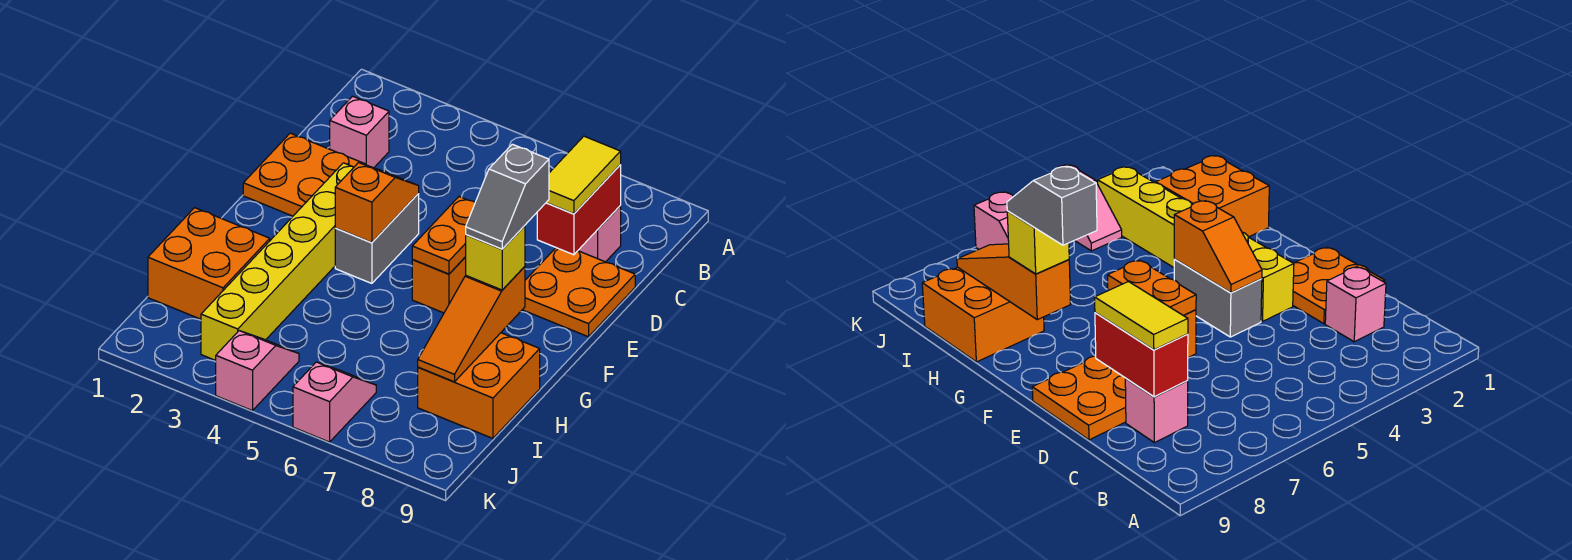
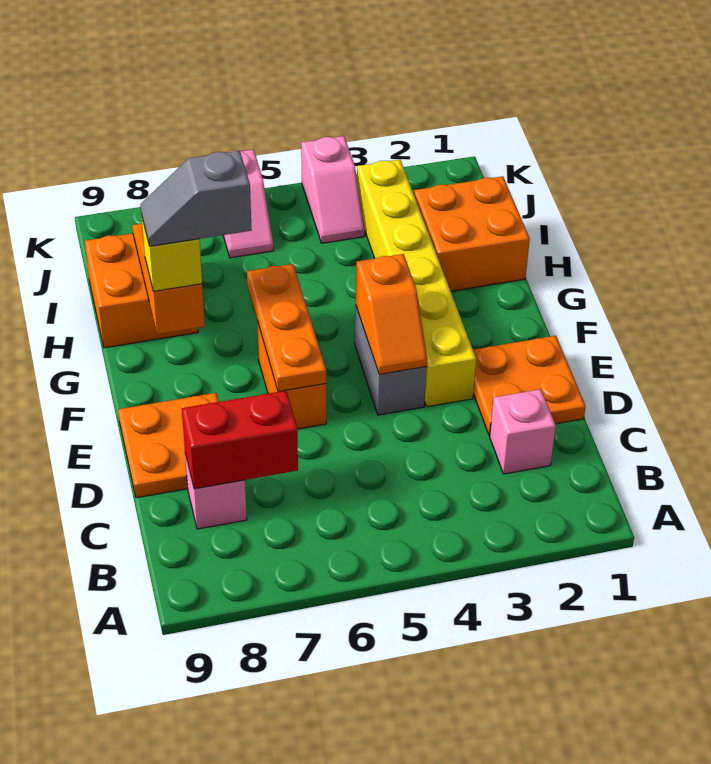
red brick C8:D8 level 2 -> red brick C7:C8 level 2
yellow tile C8:D8 level 3 -> none
orange plate E6:F6 level 2 -> orange plate E6:G6 level 2
grey slope F8:G8 level 4 top F -> grey slope G7:G8 level 4 top 7

